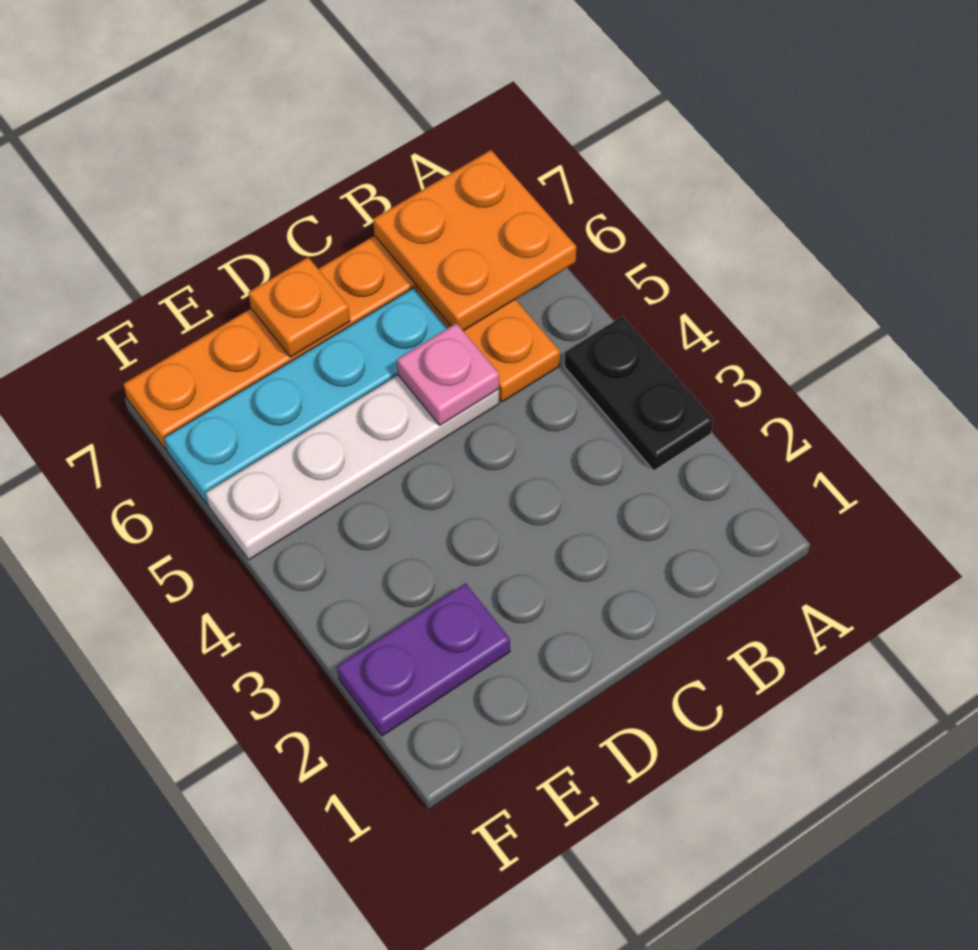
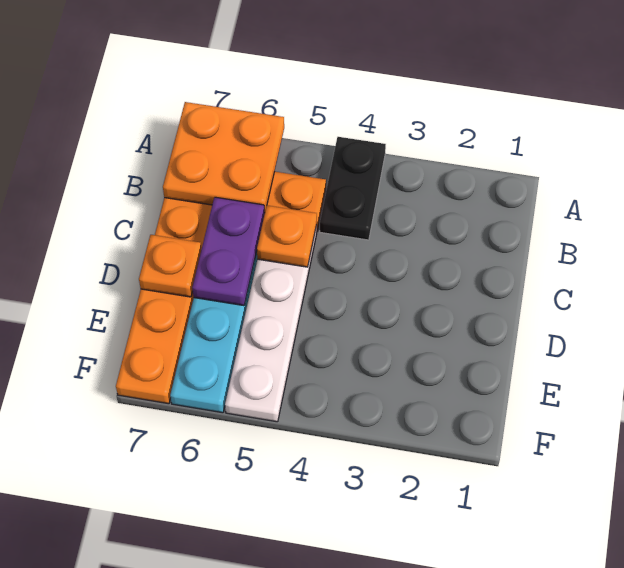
black plate A3:A4 level 1 -> black plate A4:B4 level 1
pink plate C5 level 2 -> orange plate C5 level 2
purple plate E2:F2 level 1 -> purple plate C6:D6 level 2

